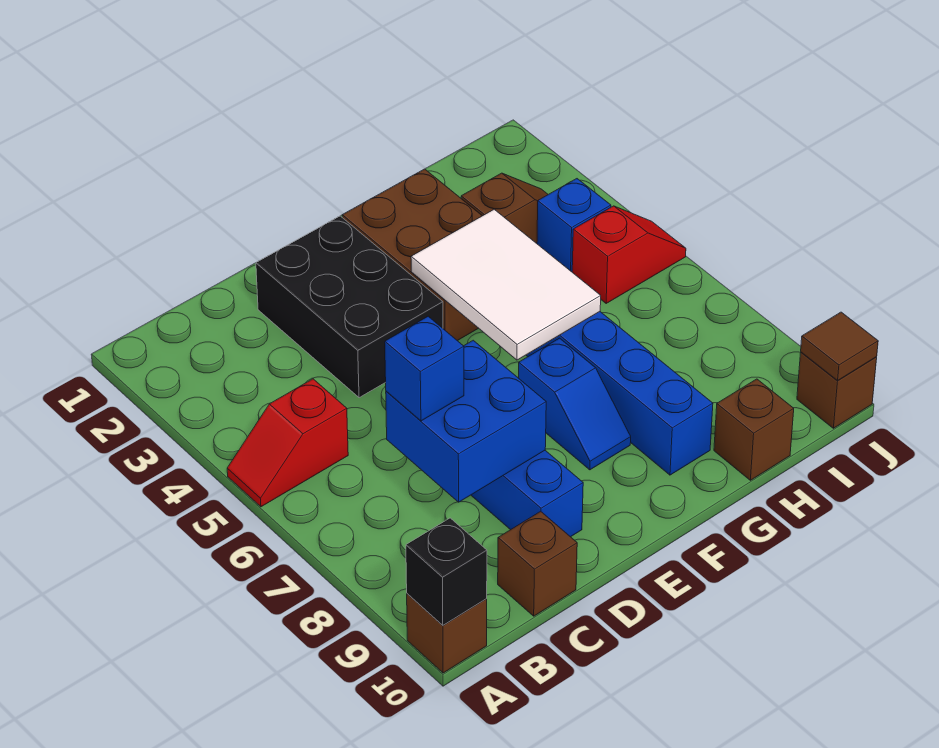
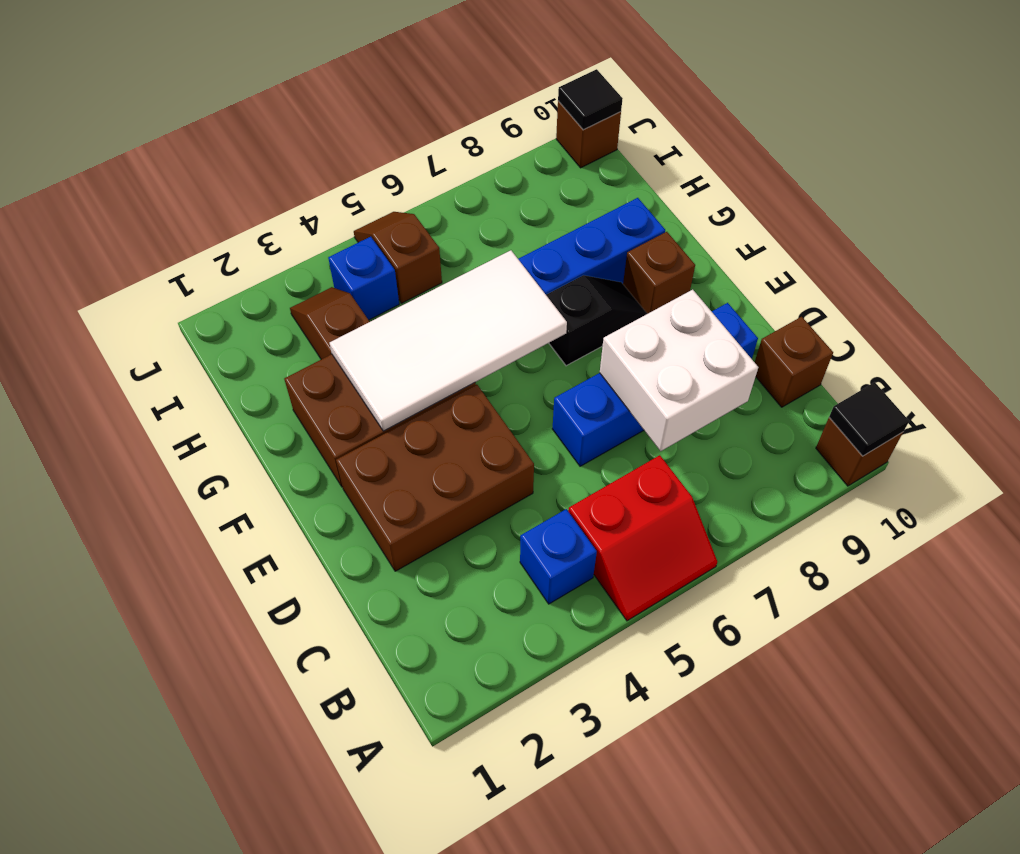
red slope A5:B5 level 1 top B -> red slope A5:B6 level 1 top B
black brick A10 level 2 -> black tile A10 level 2
blue brick C7:D8 level 2 -> white brick C7:D8 level 2
blue brick C7 level 3 -> blue brick B4 level 1
black brick D2:E4 level 1 -> brown brick D2:E4 level 1
white tile F4:G6 level 2 -> white tile F3:G6 level 2
blue slope F7:F8 level 1 top 7 -> black slope F7:F8 level 1 top 7
brown brick H10 level 1 -> brown brick F9 level 1
red slope I5:J5 level 1 top I -> brown slope I5:J5 level 1 top I
brown tile J10 level 2 -> black tile J10 level 2

